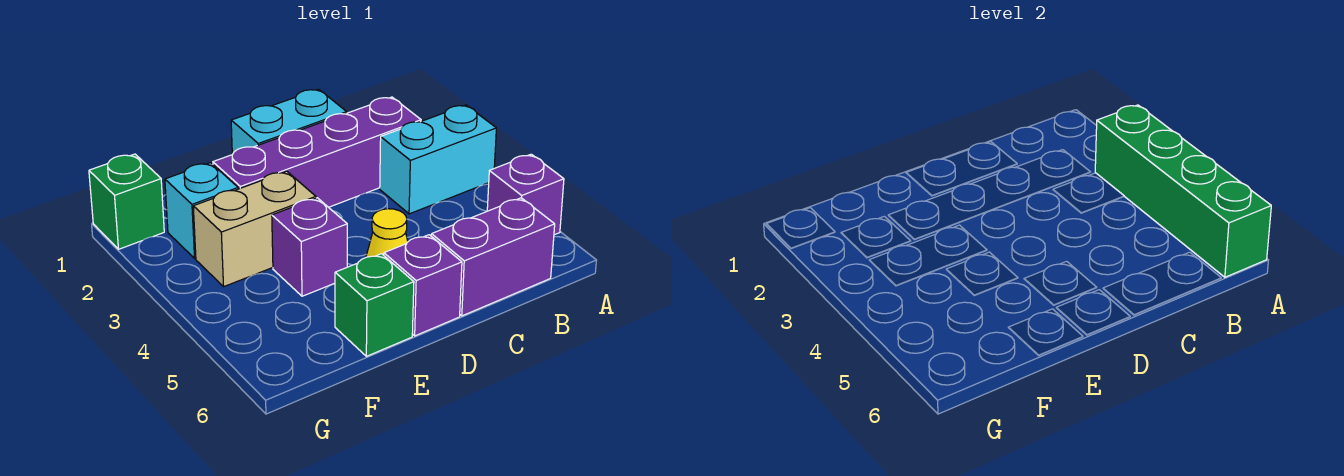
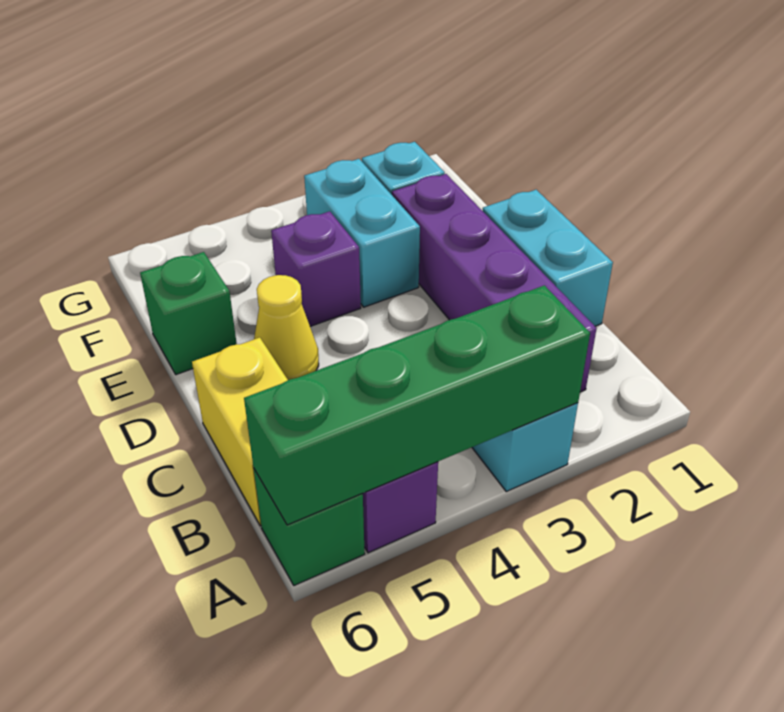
purple brick B6:C6 level 1 -> yellow brick B6:C6 level 1
purple brick D6 level 1 -> none
tan brick E3:F3 level 1 -> cyan brick E3:F3 level 1
green brick G1 level 1 -> green brick A6 level 1

